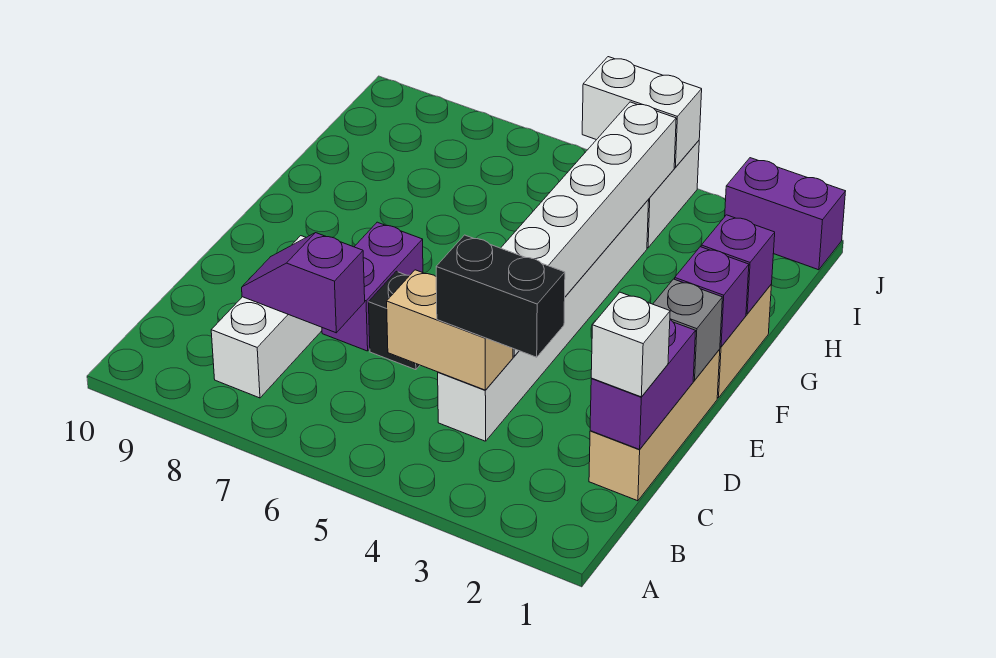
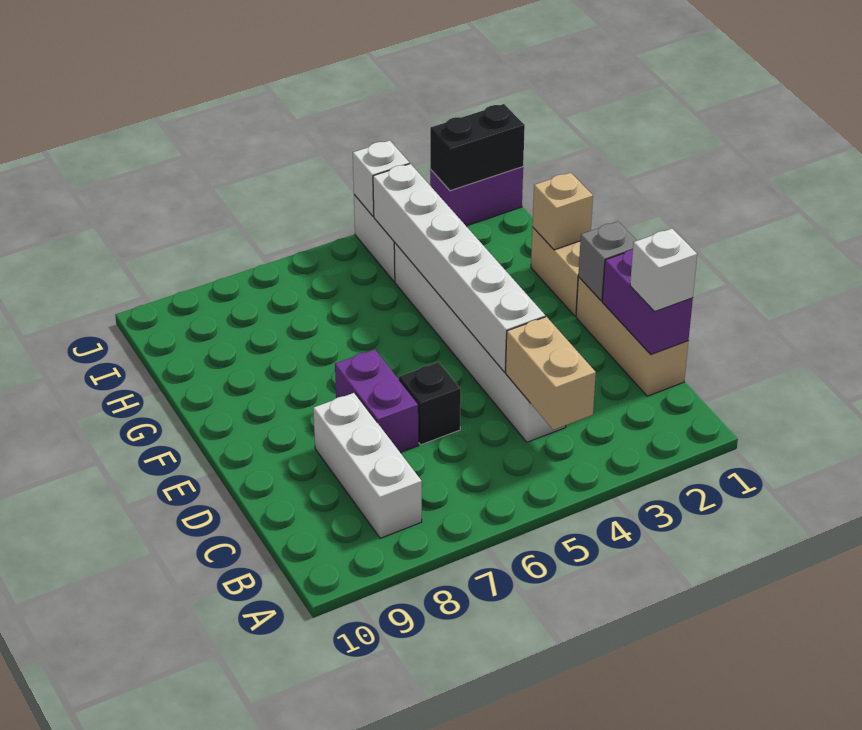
black brick C3:C4 level 3 -> black brick J1:J2 level 2
tan brick C4:C5 level 2 -> tan brick B4:C4 level 2
purple slope C7:C8 level 2 top 7 -> none
purple brick F1 level 2 -> none
purple brick G1 level 2 -> tan brick G1 level 2
white brick J4:J5 level 2 -> white brick J4 level 2

